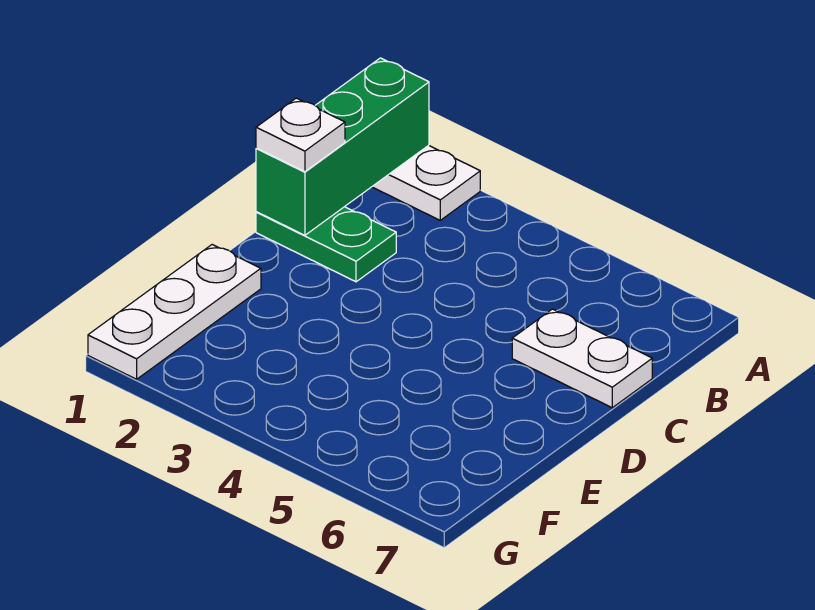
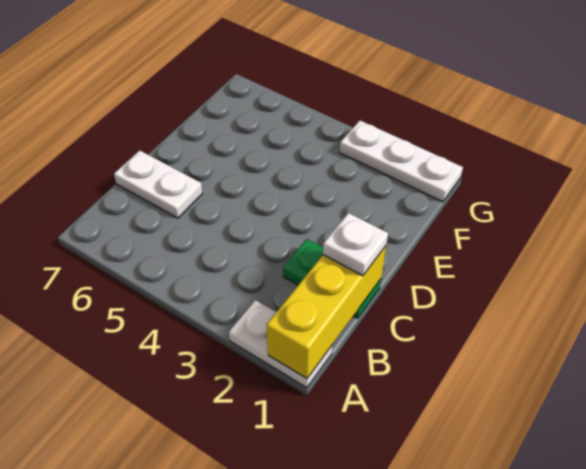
green brick A1:C1 level 2 -> yellow brick A1:C1 level 2
white plate E1:G1 level 1 -> white plate G1:G3 level 1

